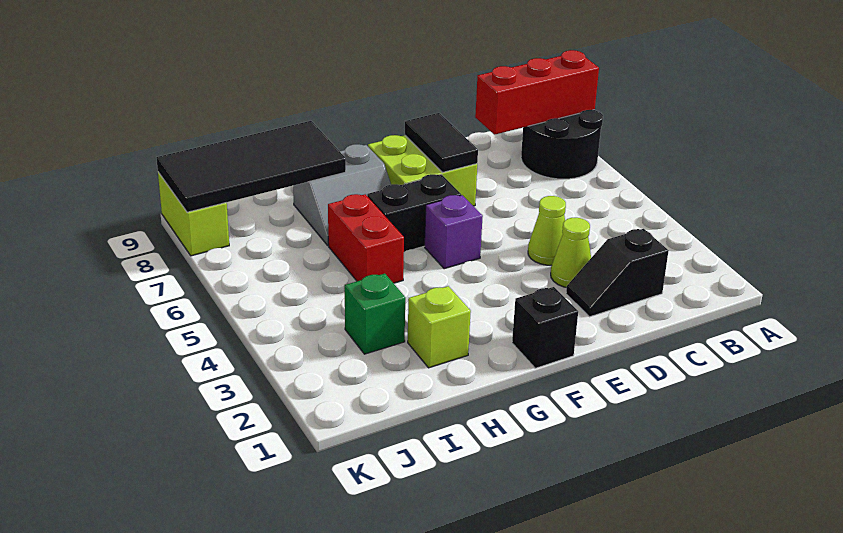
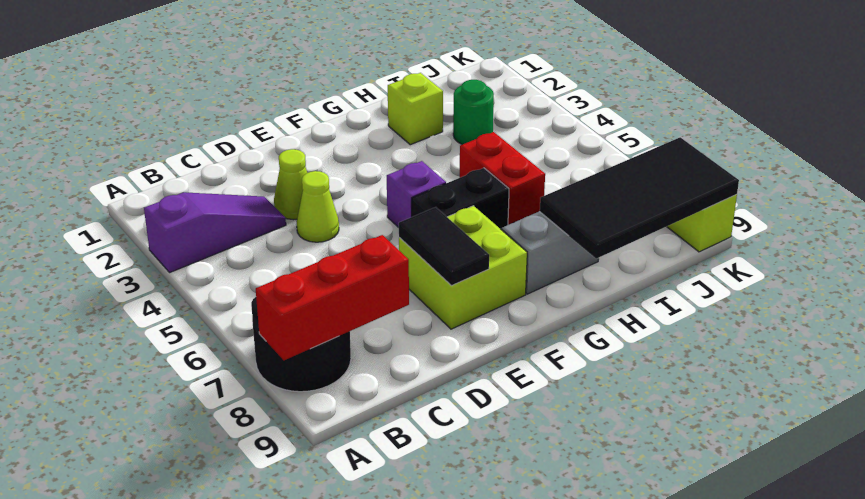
none -> purple slope A3:C3 level 1 top A
black slope C2:D2 level 1 top C -> none
black brick F1 level 1 -> none
green brick I3 level 1 -> green round brick I3 level 1

